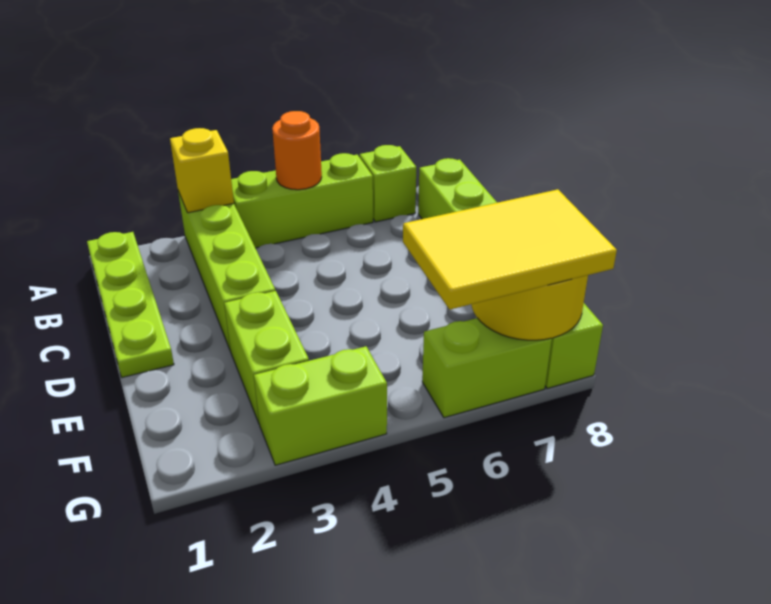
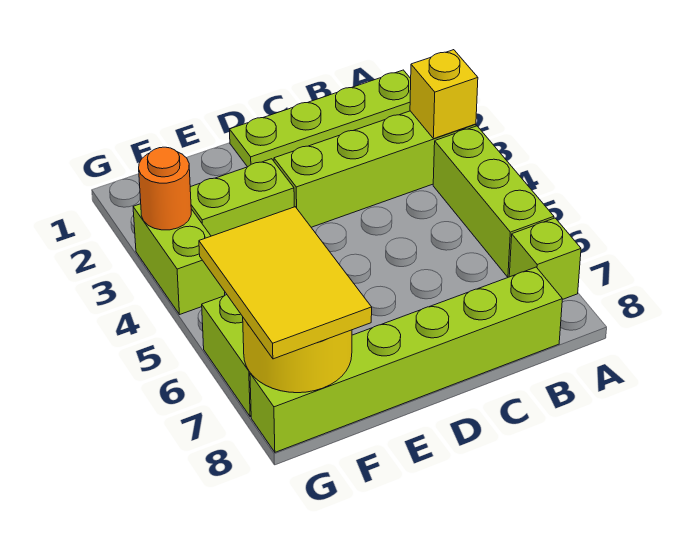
orange round brick A5 level 2 -> orange round brick G3 level 2

